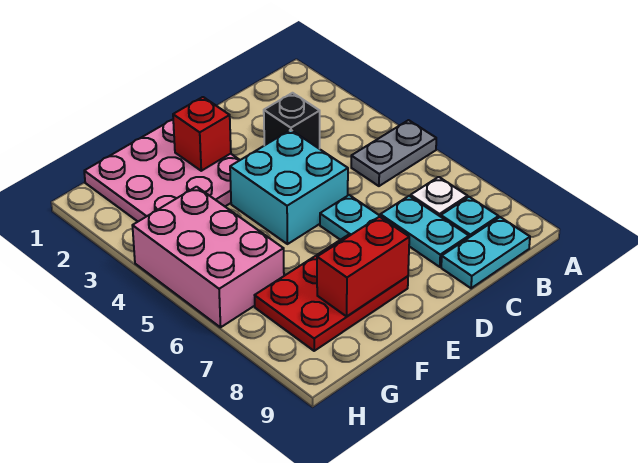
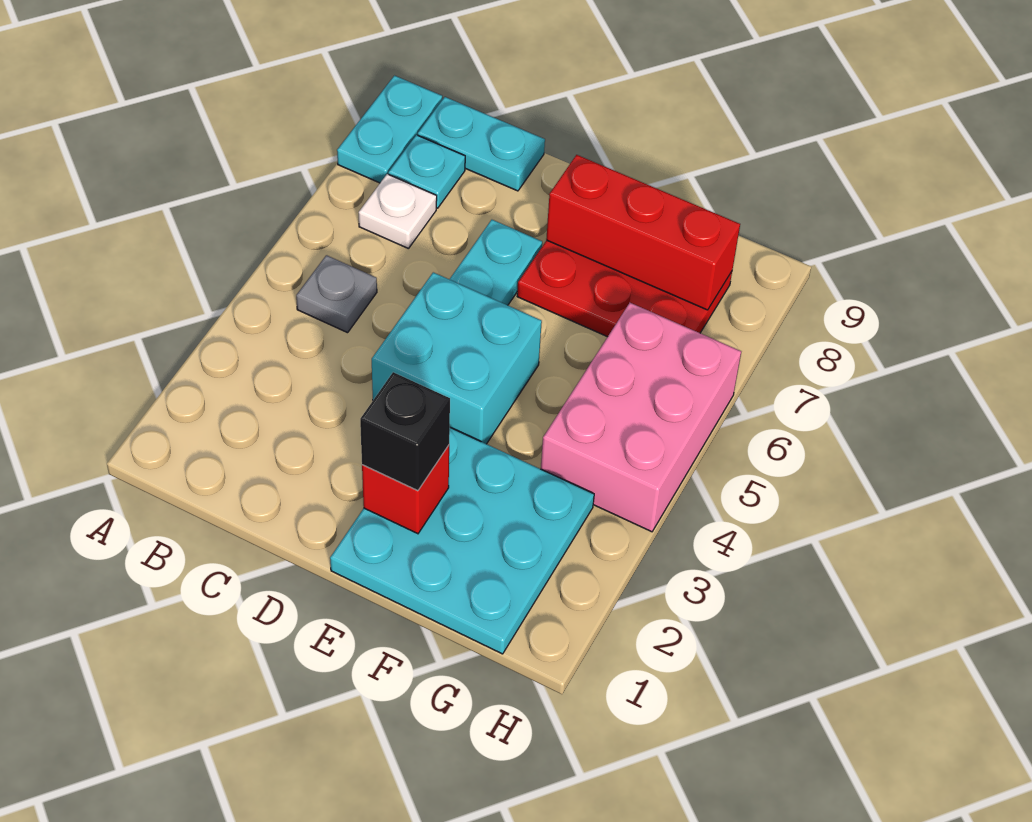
grey plate A5:B5 level 1 -> grey plate B5 level 1
black brick C3 level 1 -> black brick E2 level 3
cyan plate C7:C8 level 1 -> cyan plate A8:A9 level 1
pink plate E1:G3 level 1 -> cyan plate E1:G3 level 1
red brick E8:F8 level 2 -> red brick E8:G8 level 2

